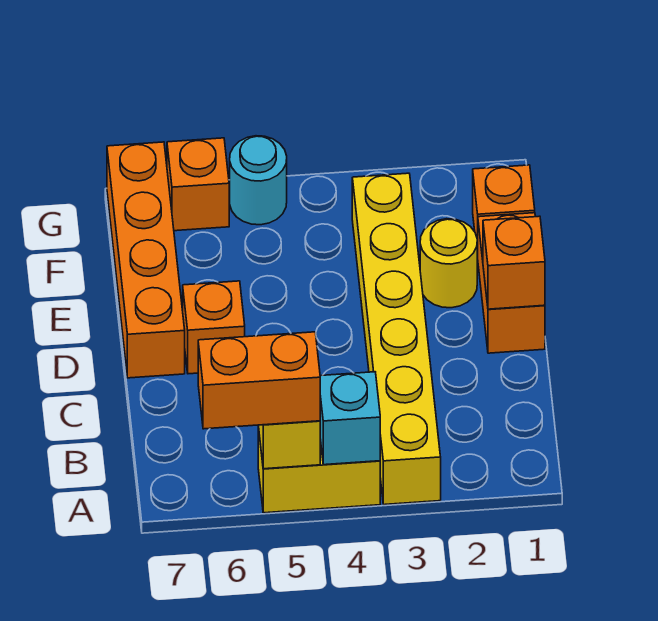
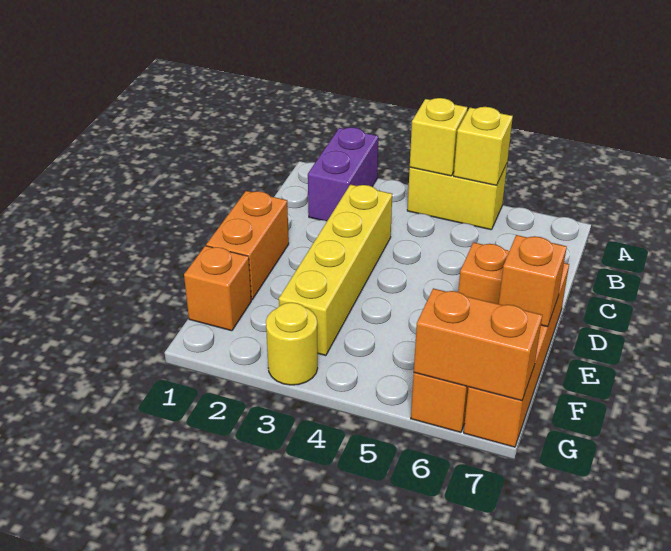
none -> purple brick A2:B2 level 1
yellow brick A3:F3 level 1 -> yellow brick C3:F3 level 1
cyan brick A4 level 2 -> yellow brick A4 level 2
orange brick A5:A6 level 3 -> orange brick G6:G7 level 2
orange brick D1 level 2 -> orange brick E7 level 2
yellow round brick E2 level 1 -> yellow round brick G3 level 1
cyan round brick G5 level 1 -> none

